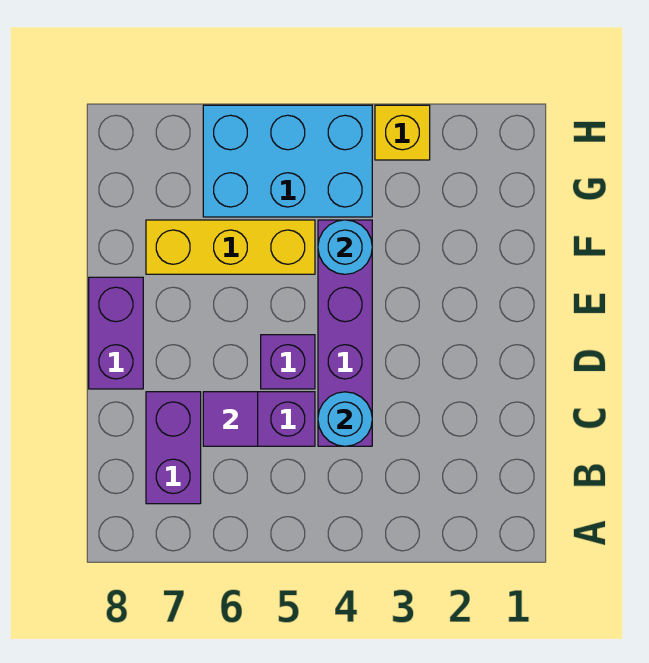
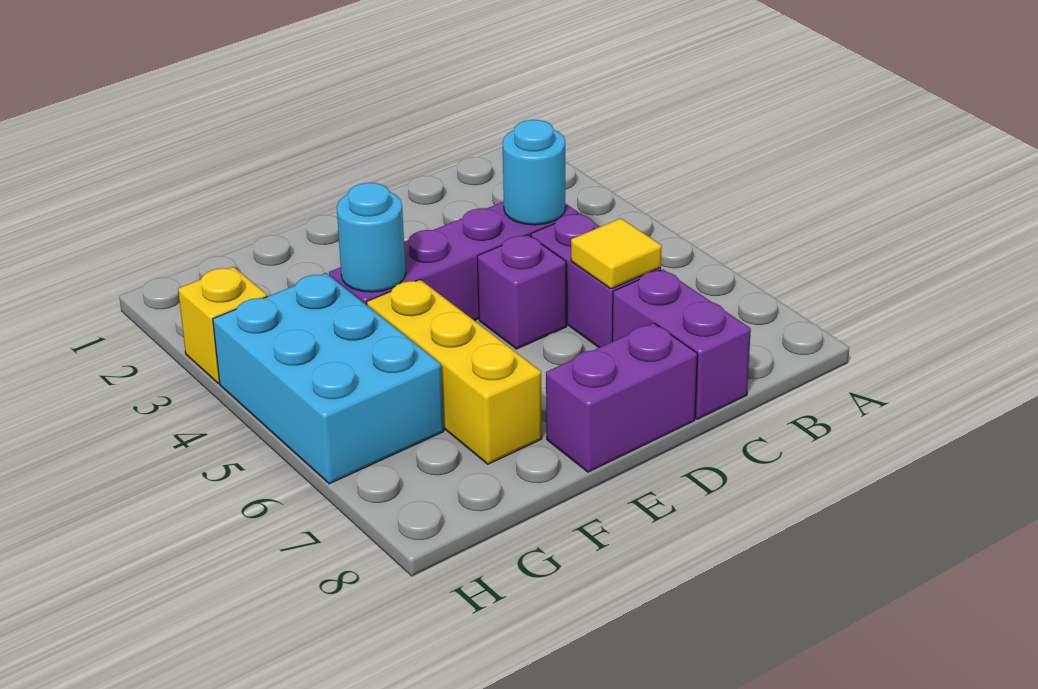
purple brick B7:C7 level 1 -> purple brick C7:C8 level 1
purple tile C6 level 2 -> yellow tile C6 level 2

